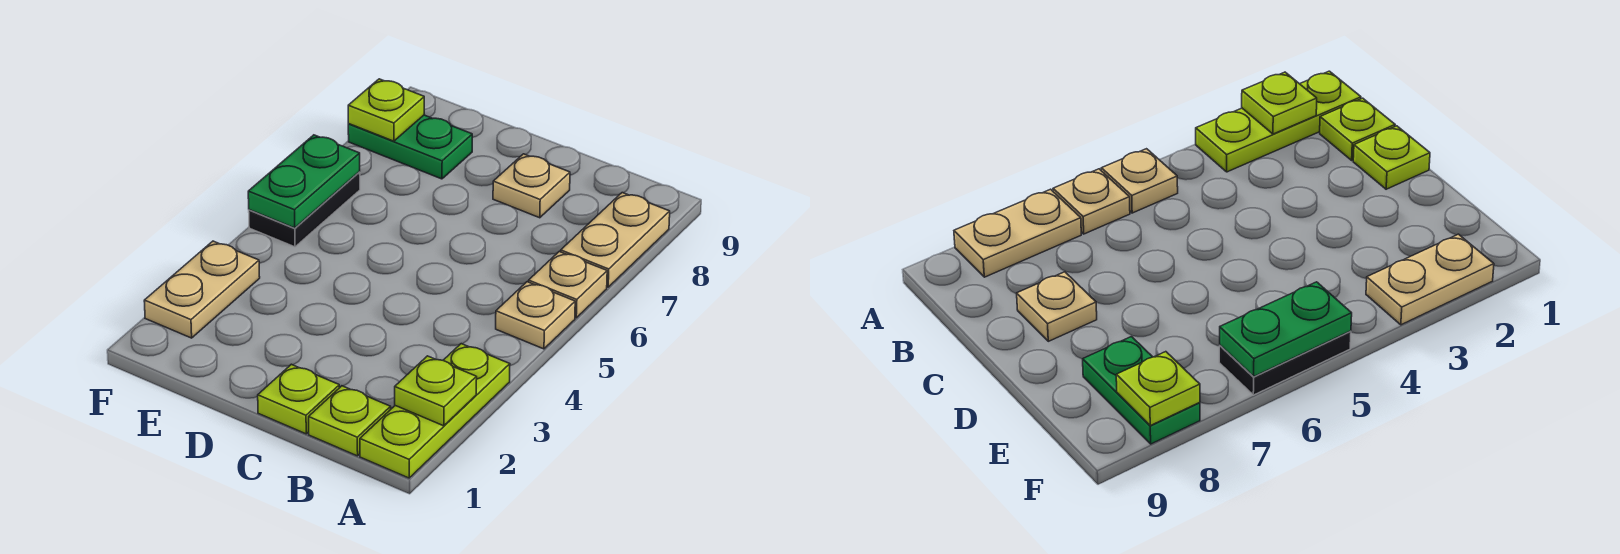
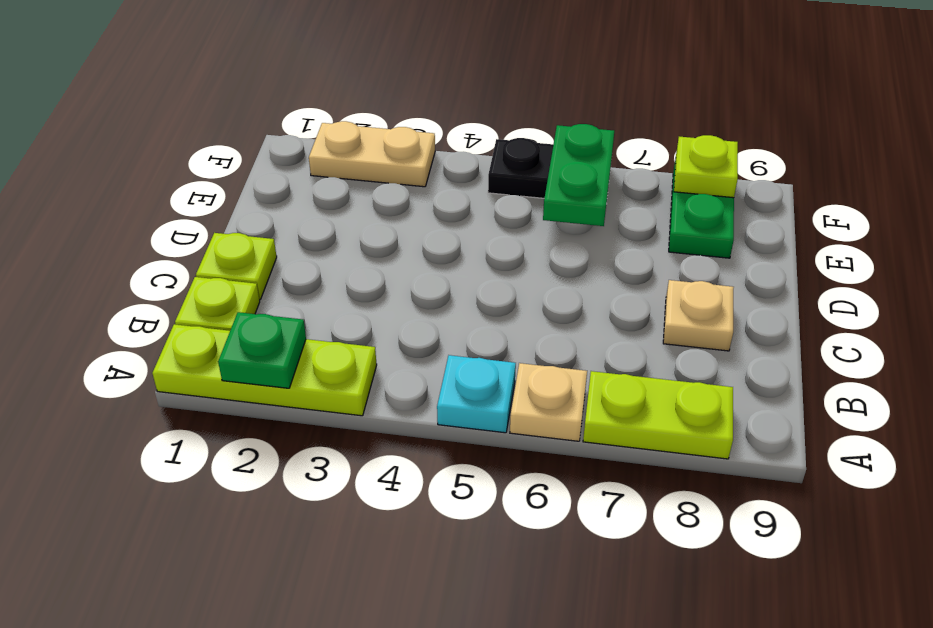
lime plate A2 level 2 -> green plate A2 level 2
tan plate A5 level 1 -> cyan plate A5 level 1
tan plate A7:A8 level 1 -> lime plate A7:A8 level 1
green plate F5:F6 level 2 -> green plate E6:F6 level 2

